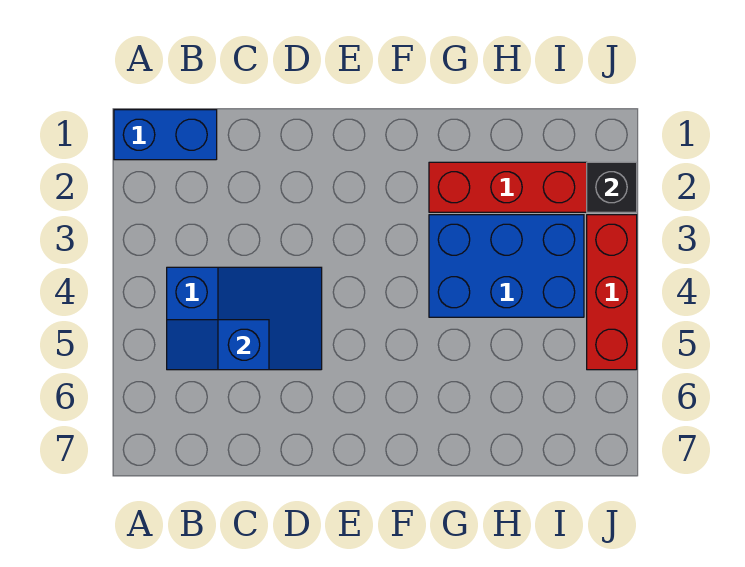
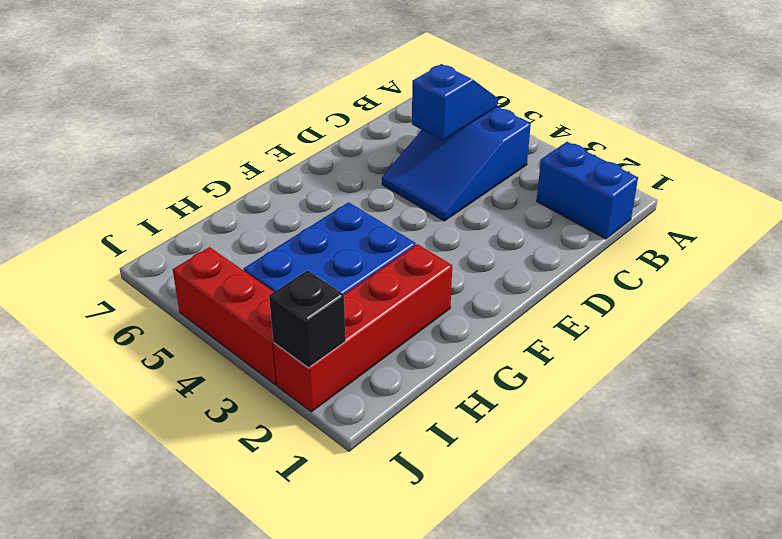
blue brick A1:B1 level 1 -> blue brick B1:B2 level 1

